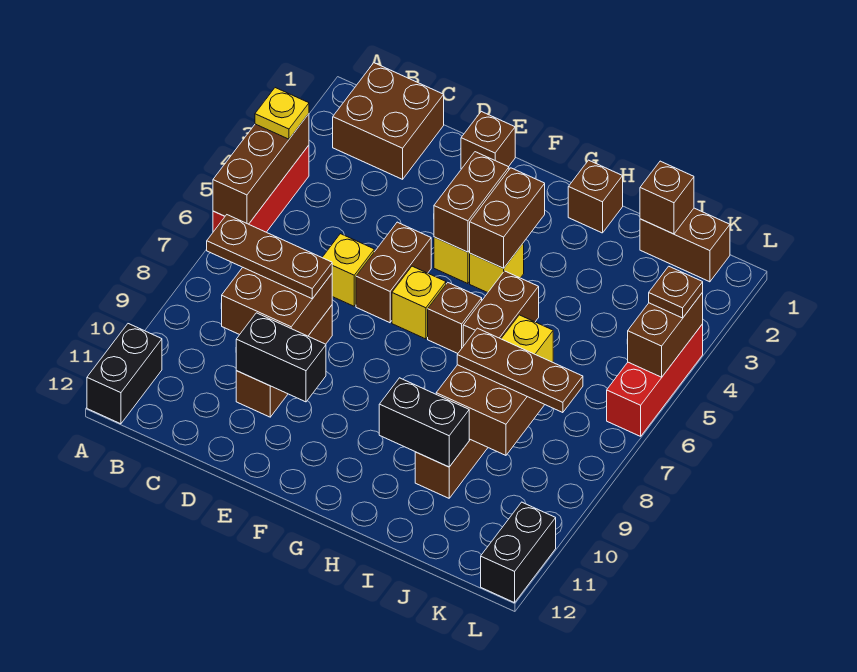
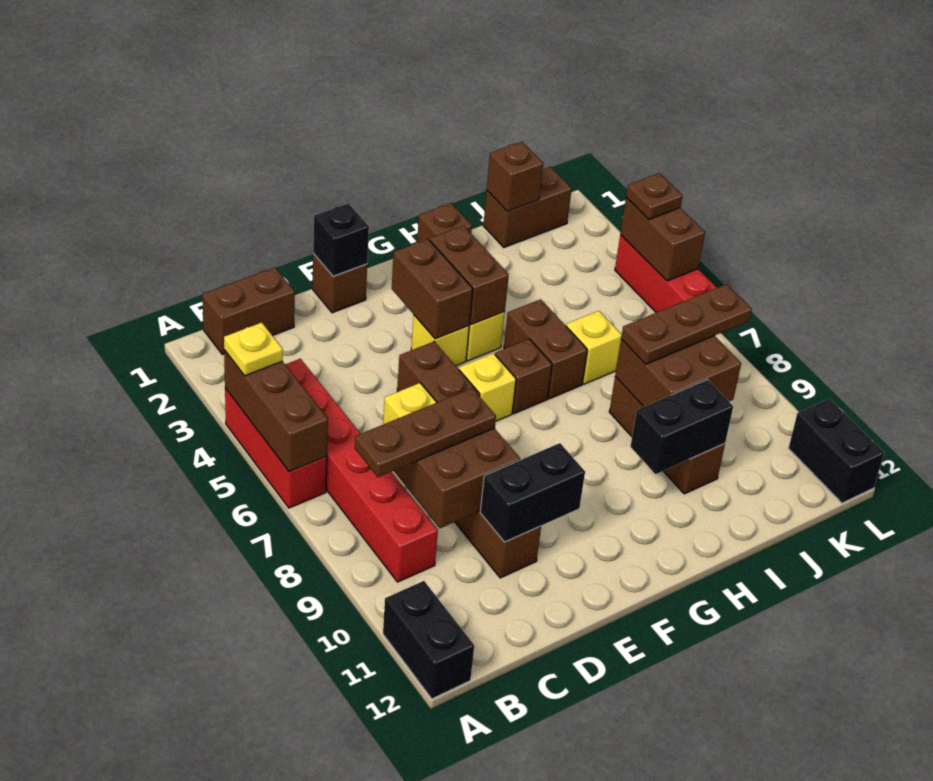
brown brick B1:C2 level 1 -> brown brick B1:C1 level 1
none -> red brick B4:B9 level 1
none -> black brick E1 level 2

